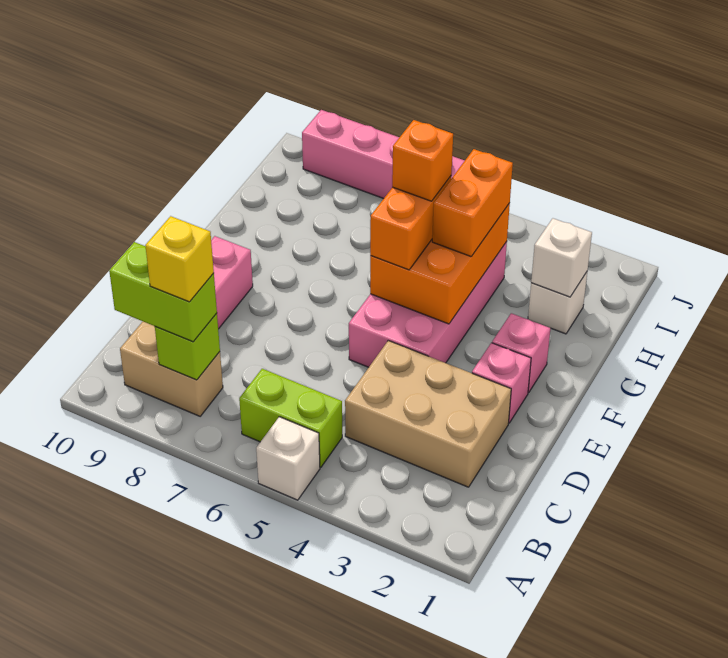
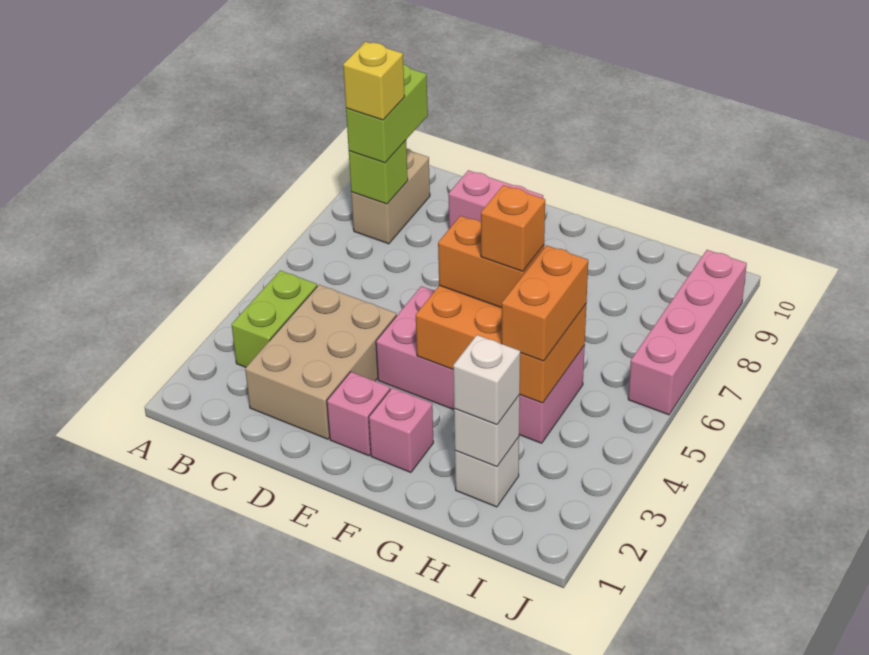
white brick A5 level 1 -> white brick H2 level 3
lime brick B5:B6 level 1 -> lime brick B3:B4 level 1
orange brick G4:H4 level 3 -> orange brick H4:H5 level 3

